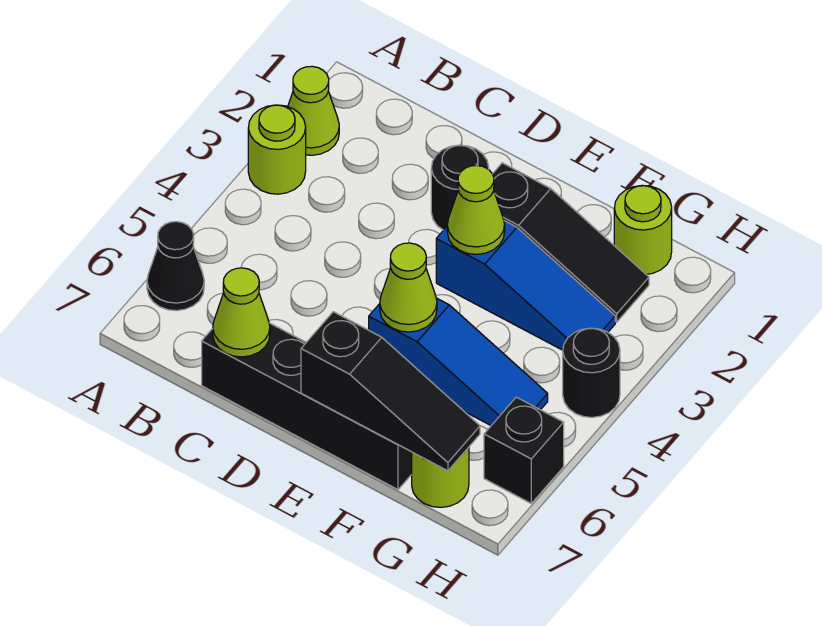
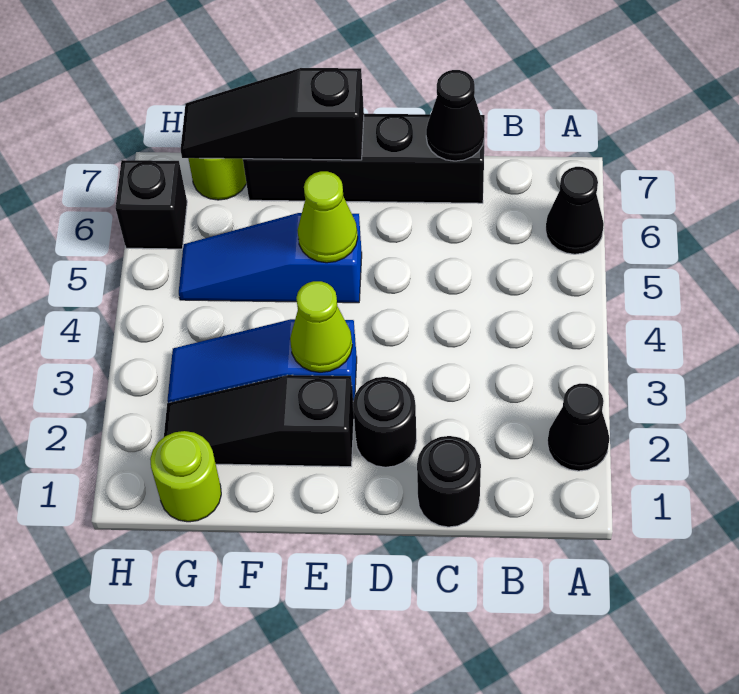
lime cone A2 level 1 -> black cone A2 level 1
lime round brick A3 level 1 -> none
lime cone C7 level 2 -> black cone C7 level 2
black round brick H4 level 1 -> black round brick C1 level 1

